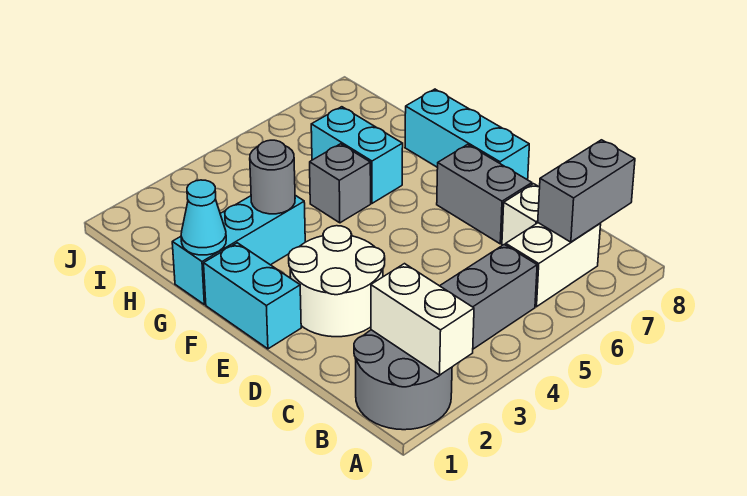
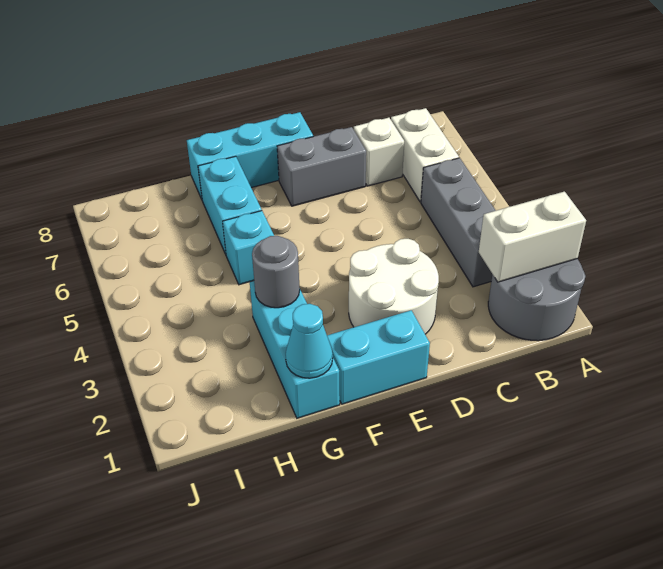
grey brick B7:B8 level 2 -> none
grey brick G5 level 1 -> cyan brick G5 level 1
cyan brick G6:H6 level 1 -> cyan brick G6:G7 level 1

